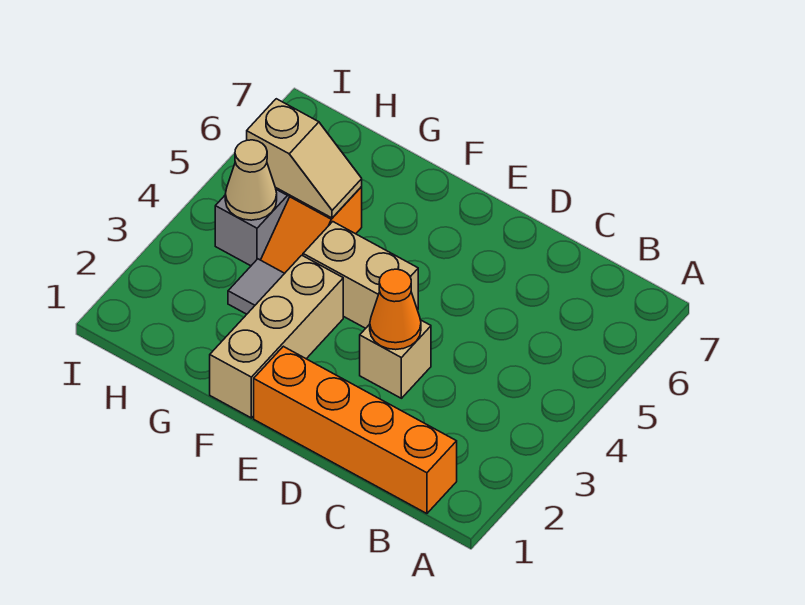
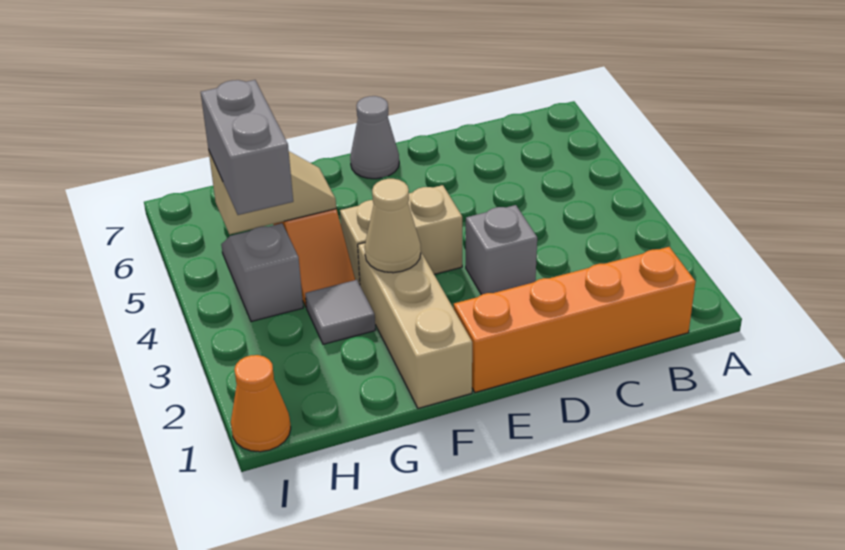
tan brick D3 level 1 -> grey brick D3 level 1
orange cone D3 level 2 -> orange cone I1 level 1
none -> grey cone E7 level 1
tan cone H4 level 2 -> tan cone F3 level 2
none -> grey brick H4:H5 level 3

